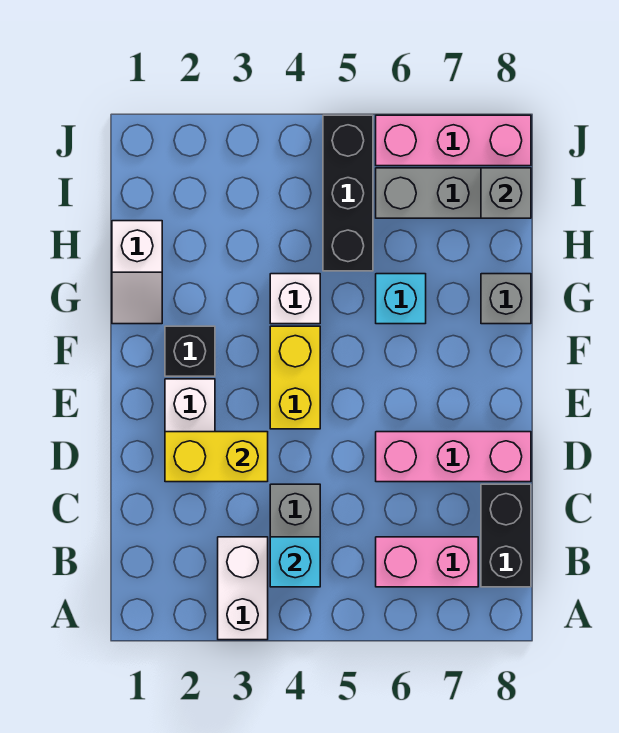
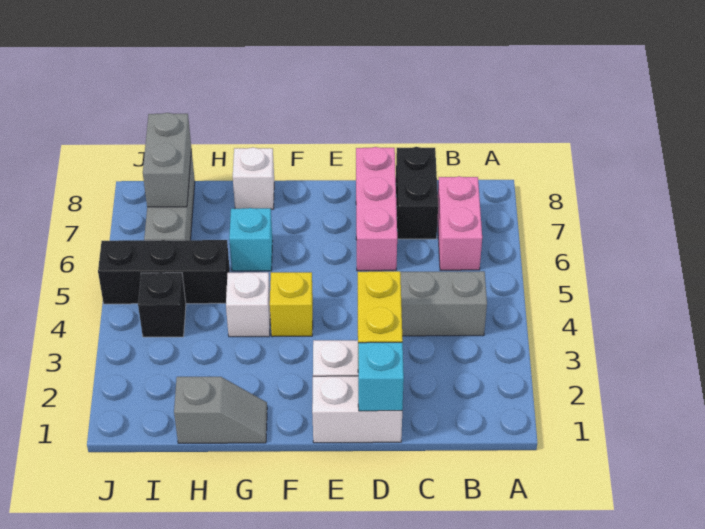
white brick A3:B3 level 1 -> white brick D1:E1 level 1
cyan brick B4 level 2 -> cyan brick D1 level 2
black brick B8:C8 level 1 -> black brick C7:C8 level 1
yellow brick E4:F4 level 1 -> yellow brick F4 level 1
black brick F2 level 1 -> black brick I4 level 1
white slope G1:H1 level 1 top H -> grey slope G1:H1 level 1 top H
grey brick G8 level 1 -> white brick G8 level 1
grey brick I8 level 2 -> grey brick I7:I8 level 2
pink brick J6:J8 level 1 -> none

